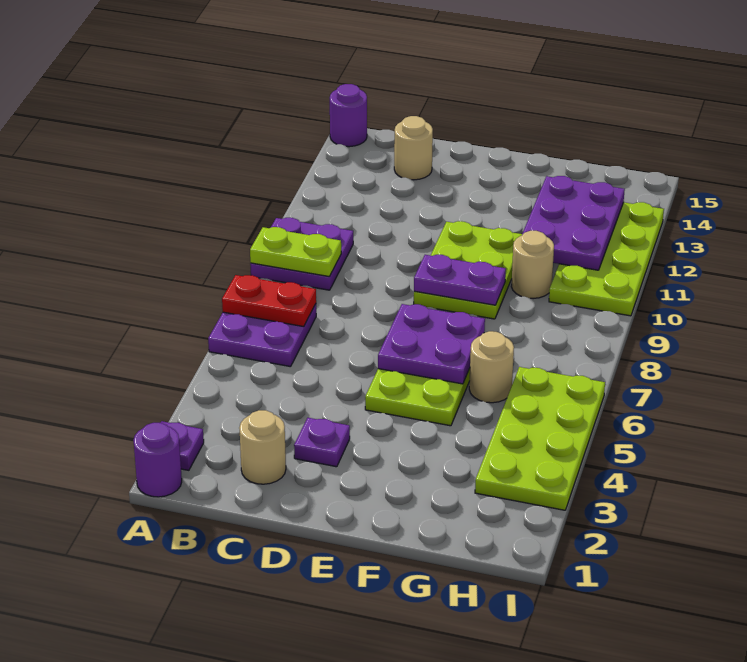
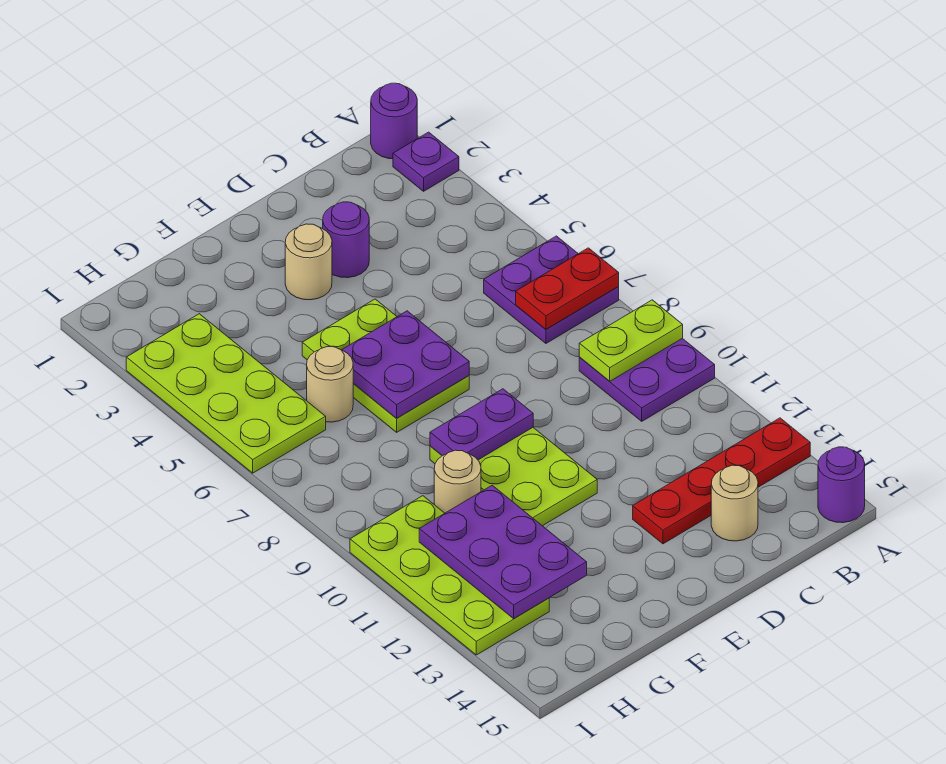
none -> red plate A13:D13 level 1
tan round brick C2 level 1 -> tan round brick E3 level 1
purple plate D3 level 1 -> purple round brick D3 level 1

